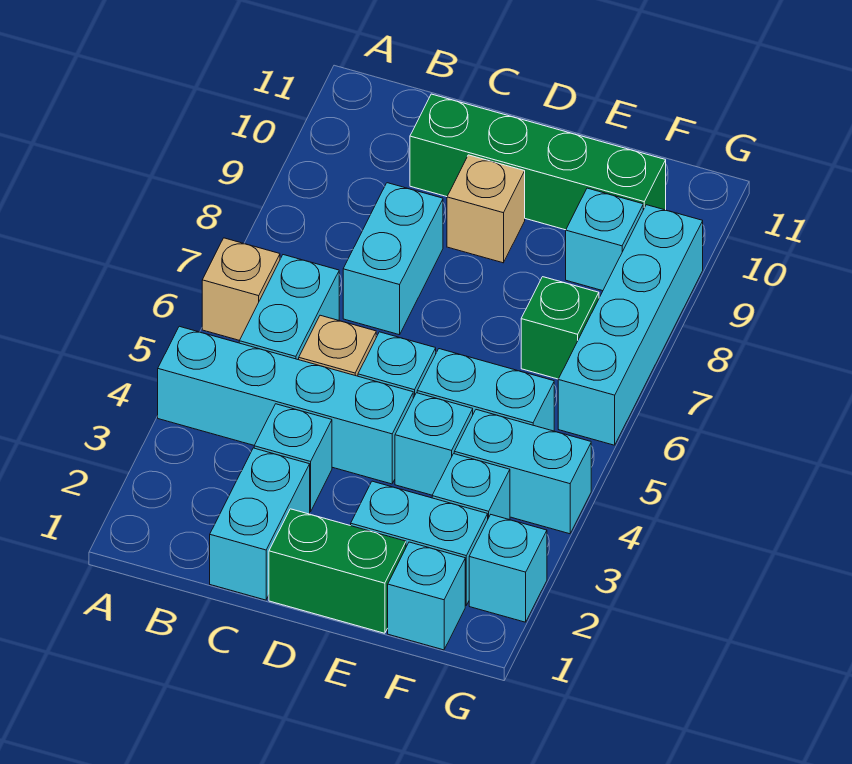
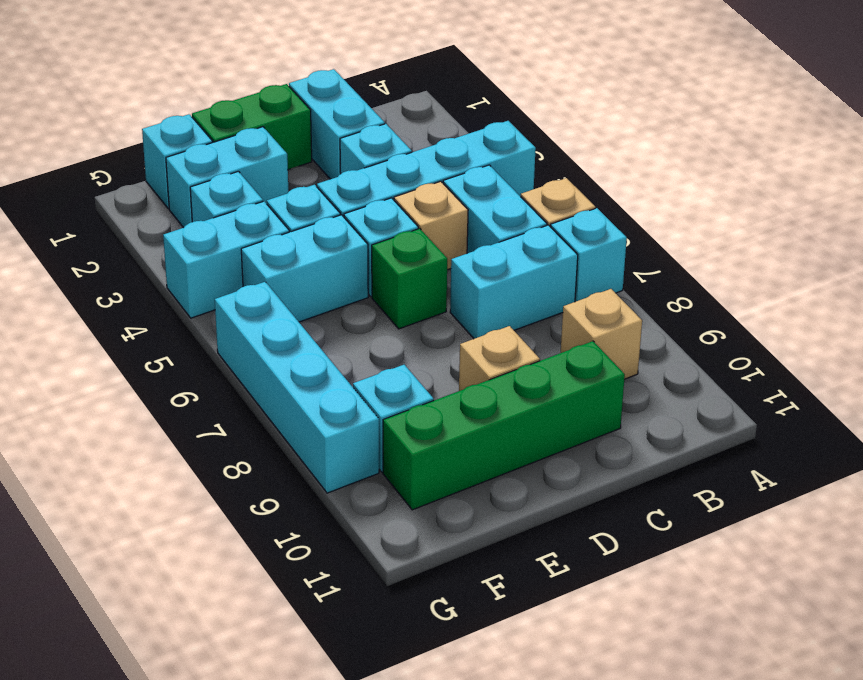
none -> tan brick B9 level 1
cyan brick C7:C8 level 1 -> cyan brick B7:C7 level 1
green brick F7 level 1 -> green brick D6 level 1
cyan brick G2 level 1 -> cyan brick A7 level 1

